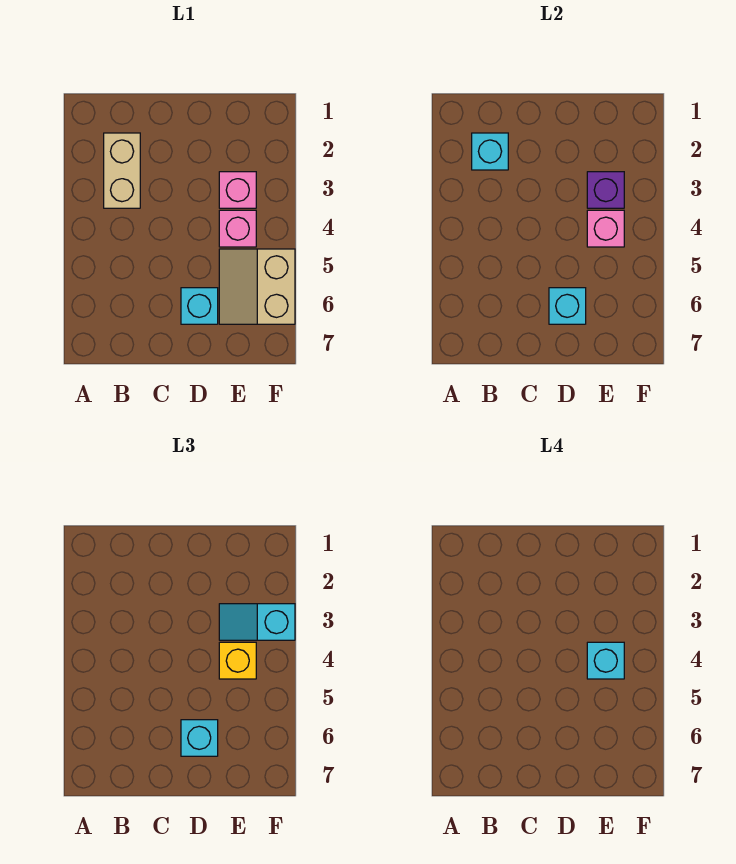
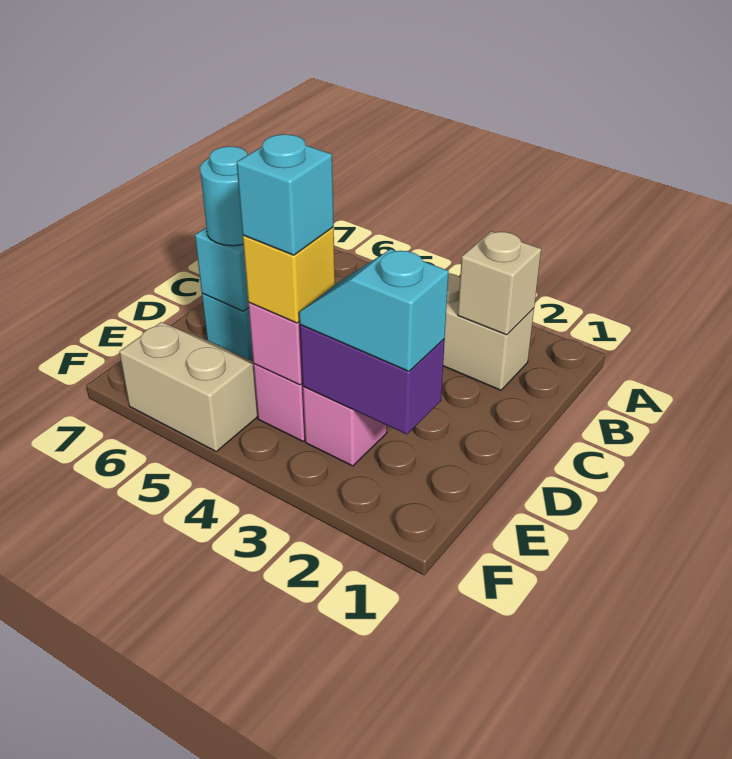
cyan brick B2 level 2 -> tan brick B2 level 2
cyan brick D6 level 3 -> cyan round brick D6 level 3
purple brick E3 level 2 -> purple brick E2:E3 level 2
cyan slope E3:F3 level 3 top F -> cyan slope E2:E3 level 3 top 2

